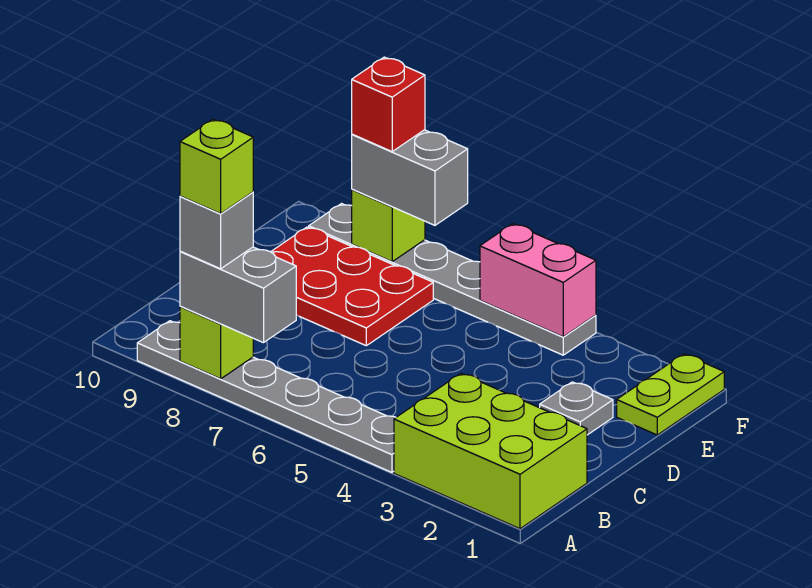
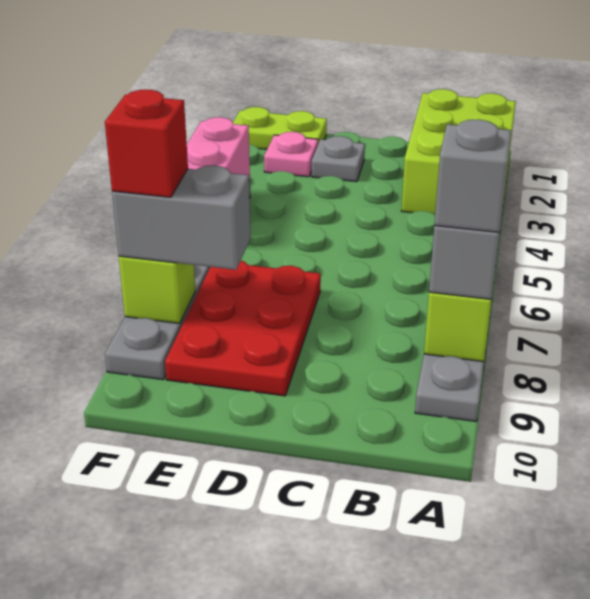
lime brick A8 level 5 -> none
none -> pink plate E2 level 1
grey brick F7:F8 level 3 -> grey brick E8:F8 level 3

